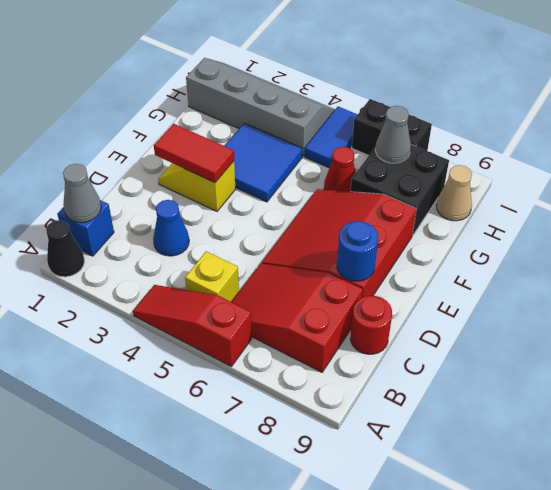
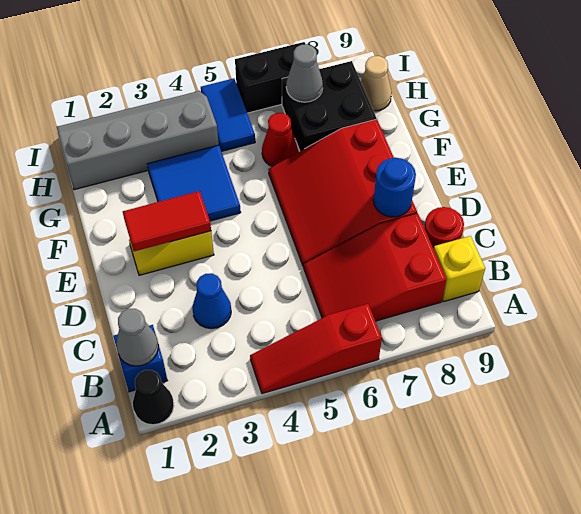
yellow brick B5 level 1 -> yellow brick B9 level 1

